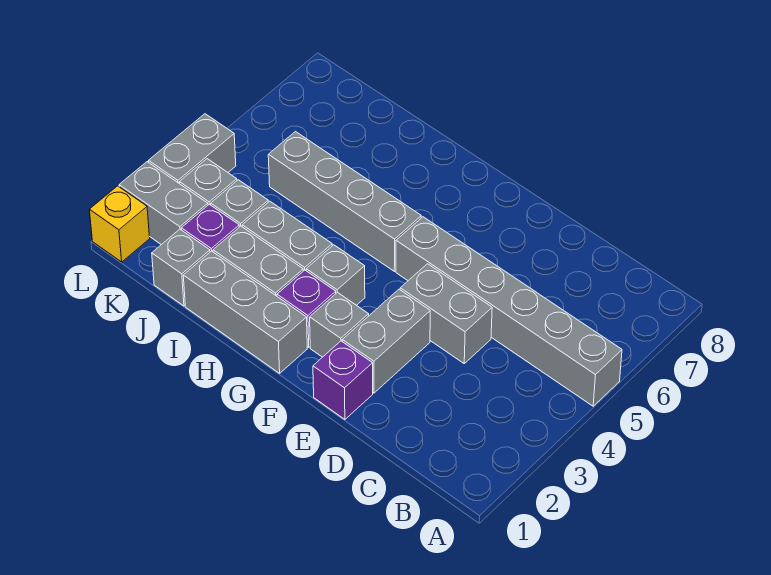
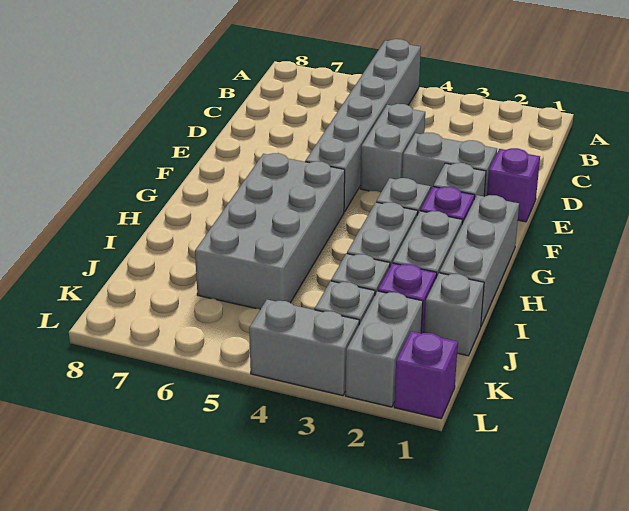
grey brick G5:J5 level 1 -> grey brick G5:J6 level 1
yellow brick L1 level 1 -> purple brick L1 level 1

